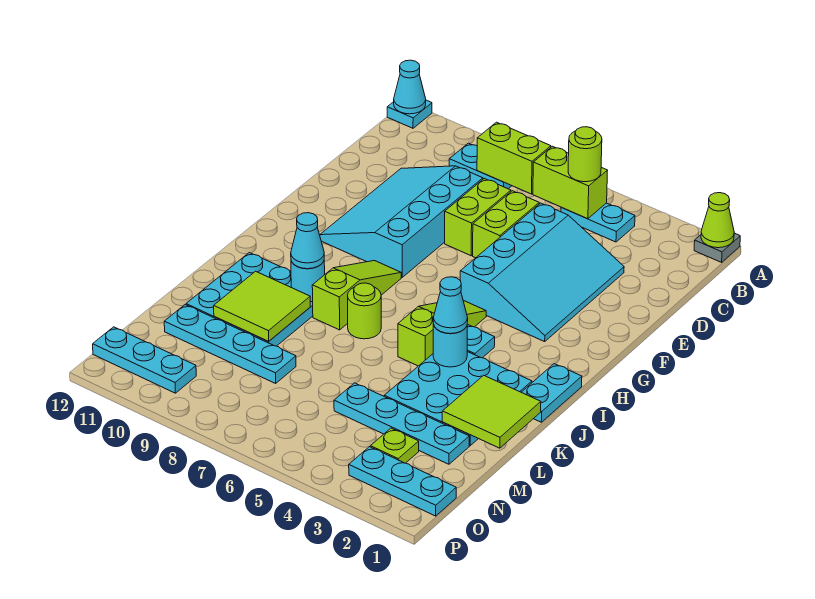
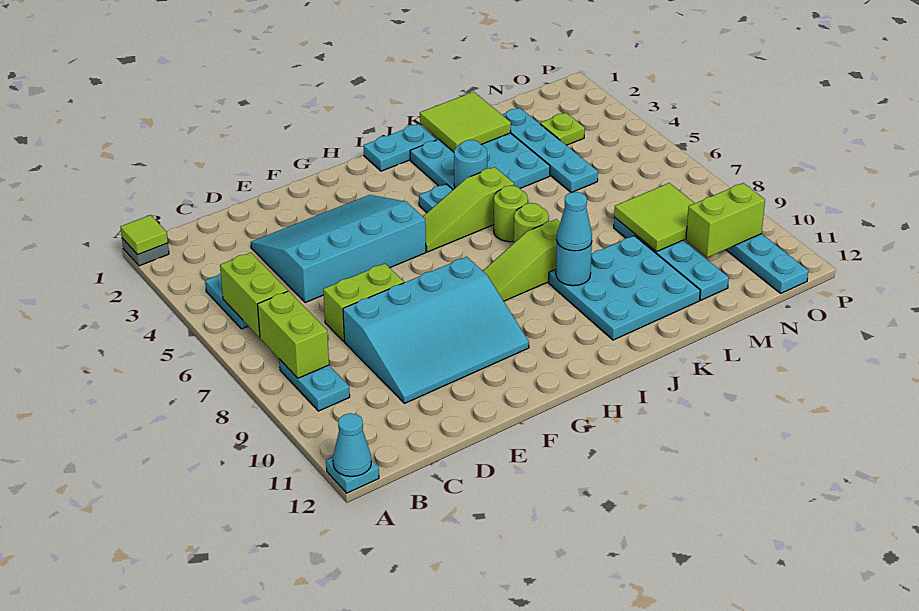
lime cone A1 level 2 -> lime tile A1 level 2
lime round brick B5 level 3 -> lime round brick J6 level 1
lime brick D6:E6 level 1 -> lime brick N10:O10 level 2
cyan cone J4 level 3 -> none
lime tile K9:L10 level 2 -> lime tile M8:N9 level 2
cyan plate O1:O3 level 1 -> none

